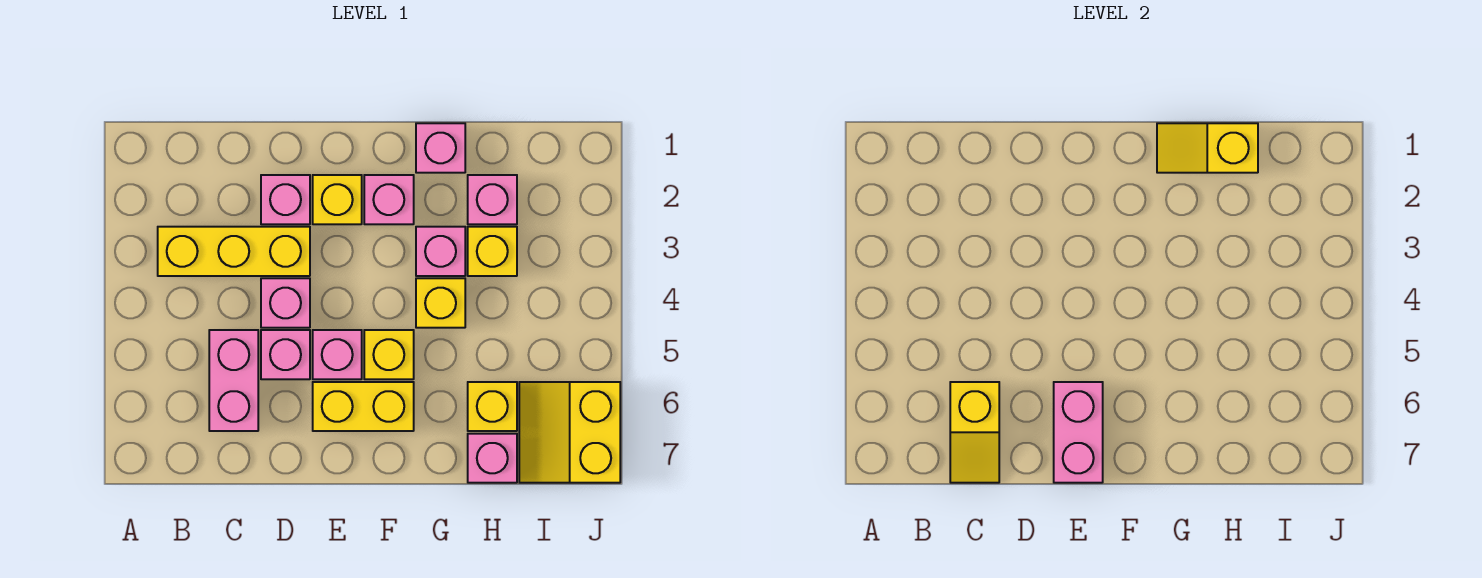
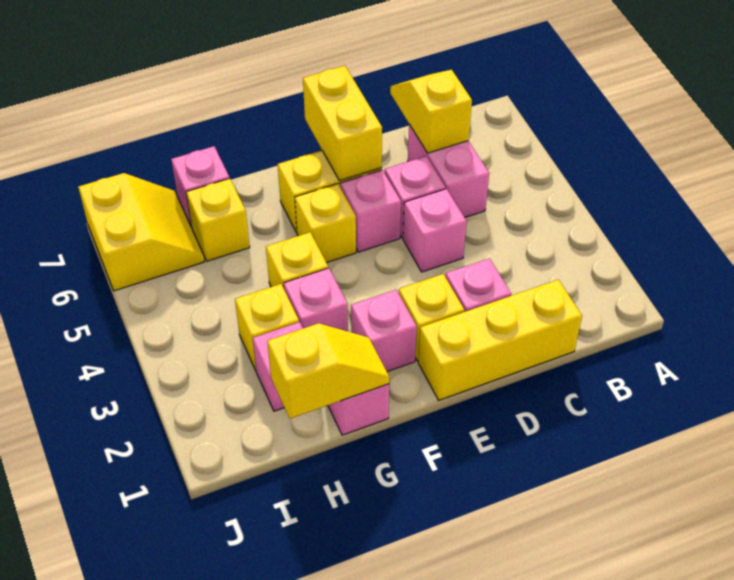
yellow brick B3:D3 level 1 -> yellow brick C1:E1 level 1
pink brick E6:E7 level 2 -> yellow brick E6:E7 level 2

